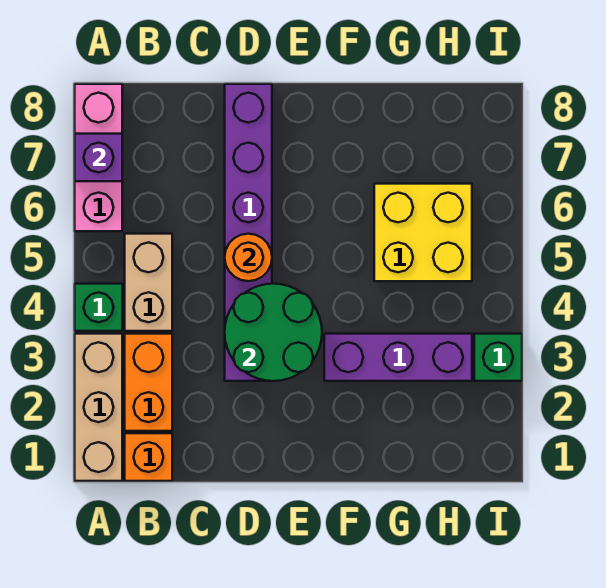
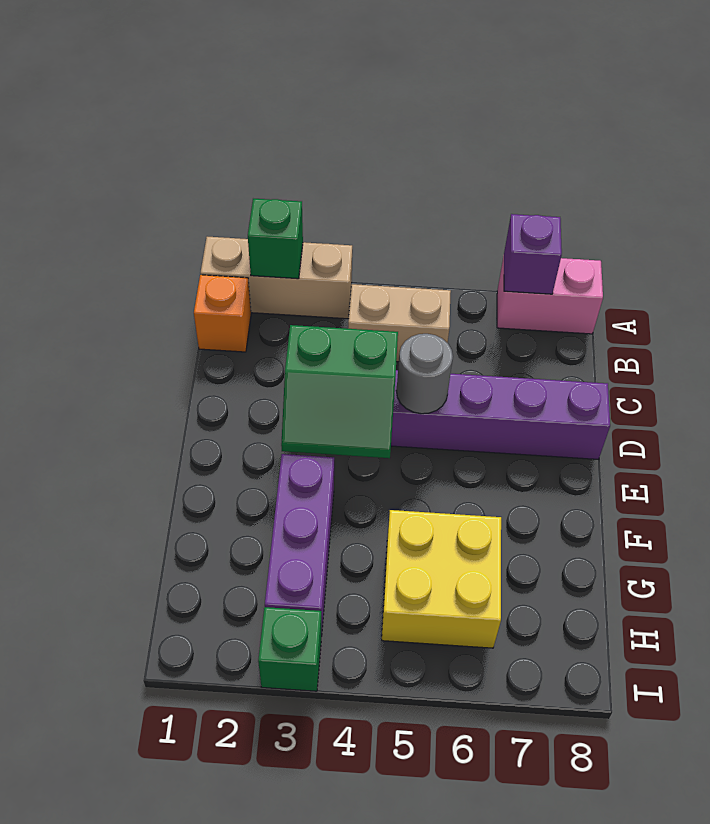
green brick A4 level 1 -> green brick A2 level 2
pink brick A6:A8 level 1 -> pink brick A7:A8 level 1
orange brick B2:B3 level 1 -> none
green round brick D3:E4 level 2 -> green slope D3:E4 level 2 top D
orange round brick D5 level 2 -> grey round brick D5 level 2

